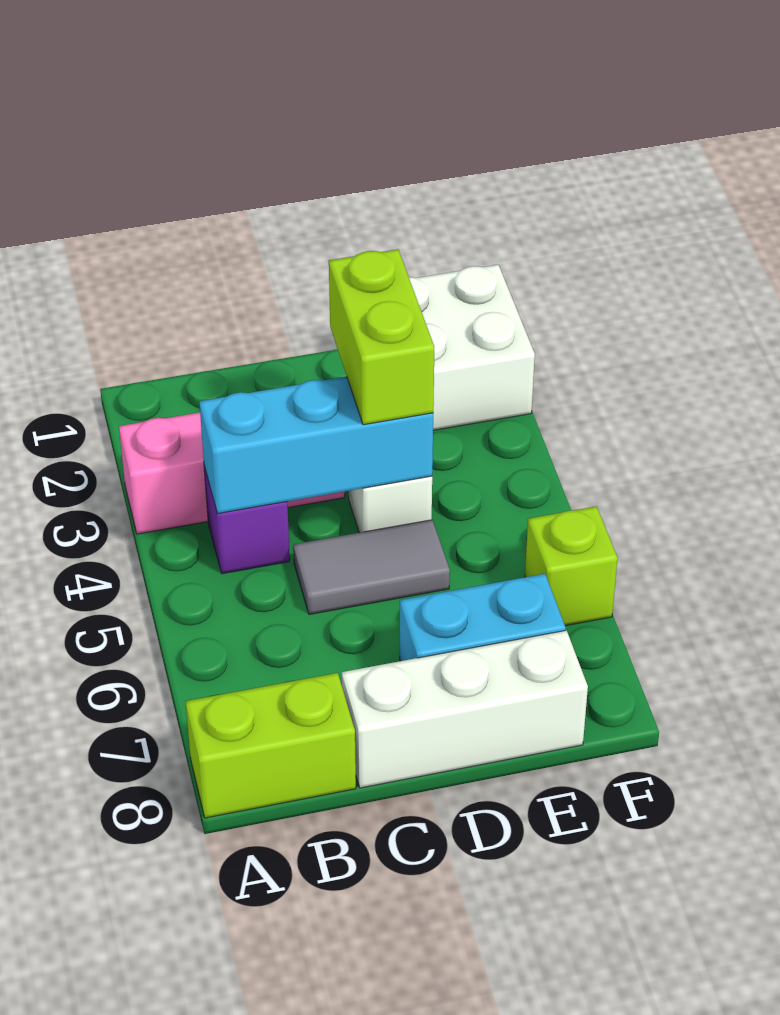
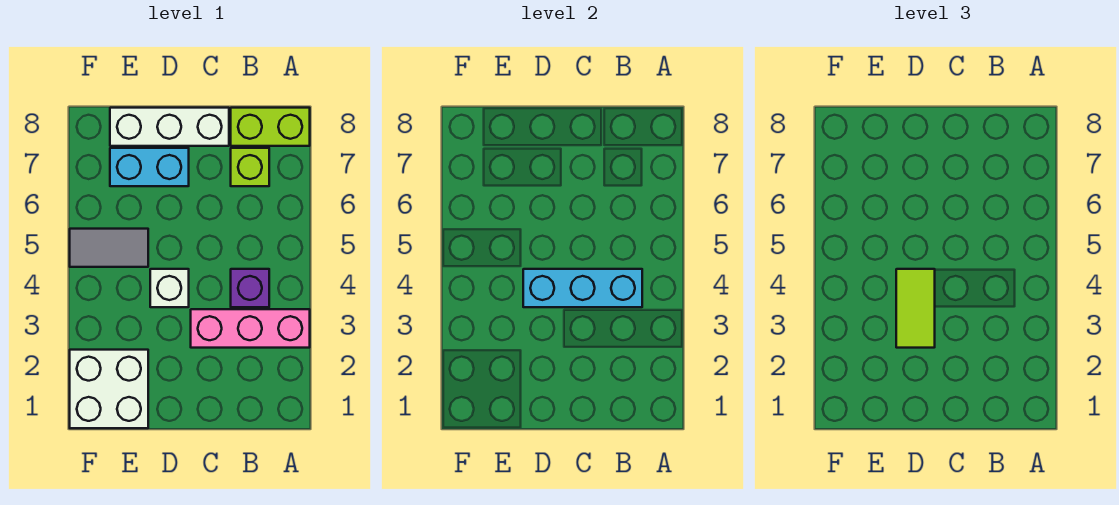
grey tile C5:D5 level 1 -> grey tile E5:F5 level 1
lime brick D3:D4 level 3 -> lime tile D3:D4 level 3
lime brick F6 level 1 -> lime brick B7 level 1

